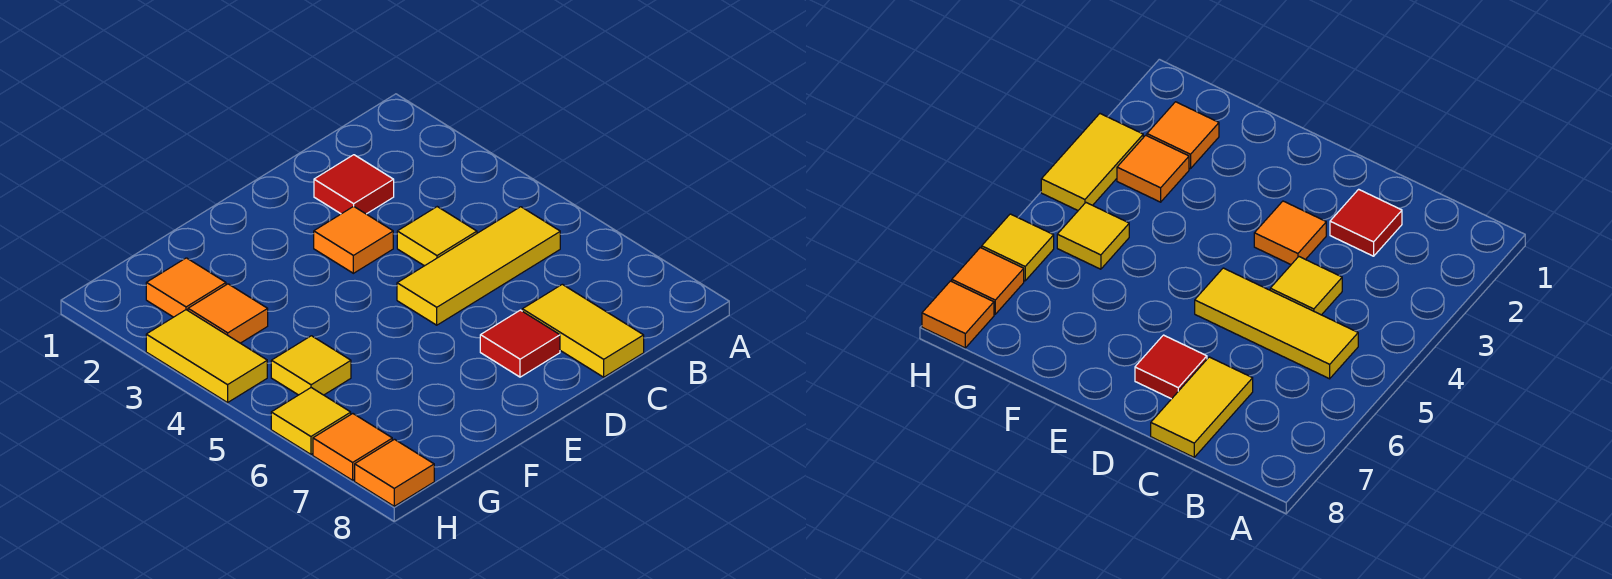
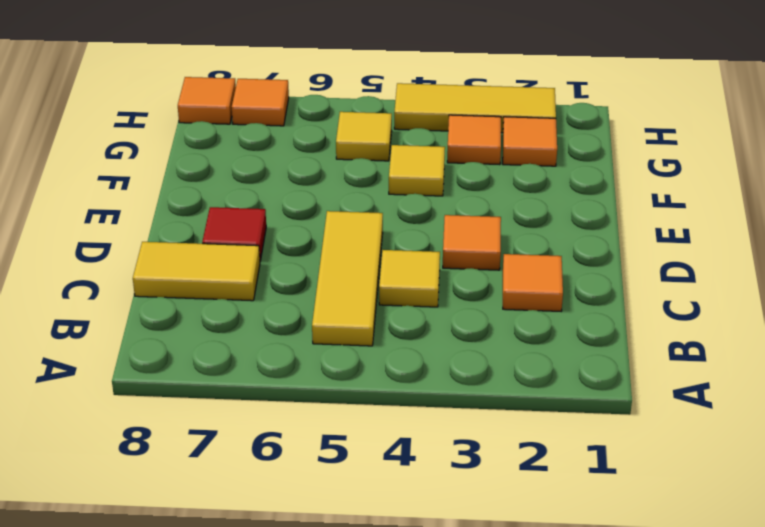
red tile C2 level 1 -> orange tile C2 level 1
yellow tile H3:H4 level 1 -> yellow tile H2:H4 level 1
yellow tile H6 level 1 -> yellow tile F4 level 1

